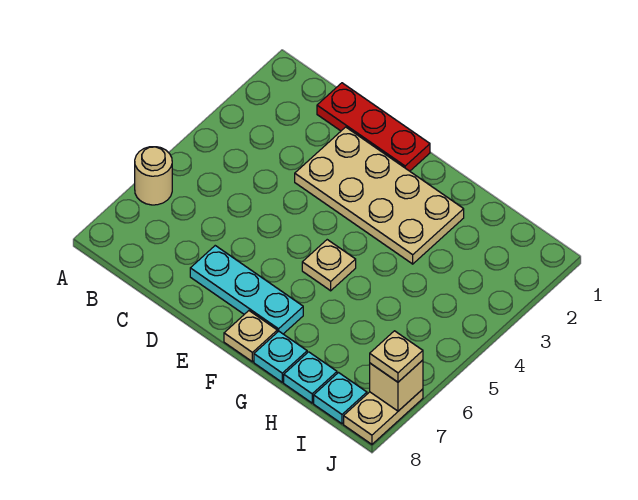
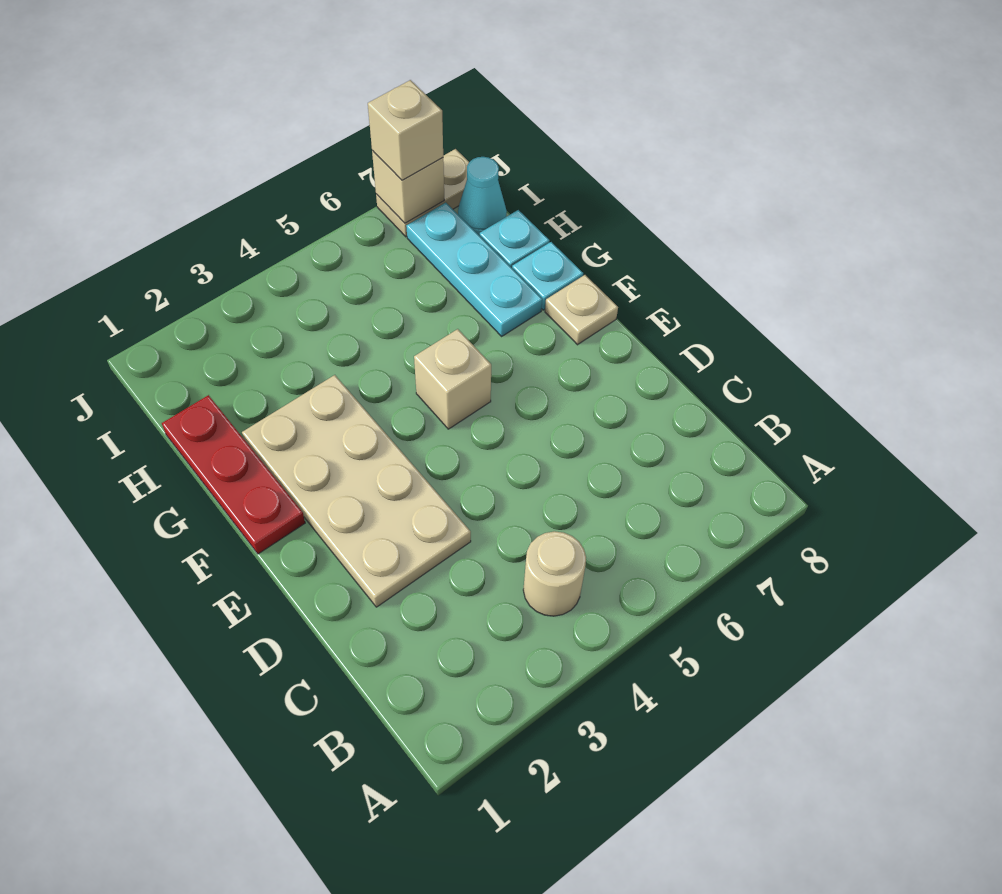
tan round brick A6 level 1 -> tan round brick B4 level 1
red plate C1:E1 level 1 -> red plate F1:H1 level 1
cyan plate D7:F7 level 1 -> cyan plate G7:I7 level 1
tan plate F5 level 1 -> tan brick F5 level 1
cyan plate I8 level 1 -> cyan cone I8 level 1
tan plate J7 level 3 -> tan brick J7 level 3

